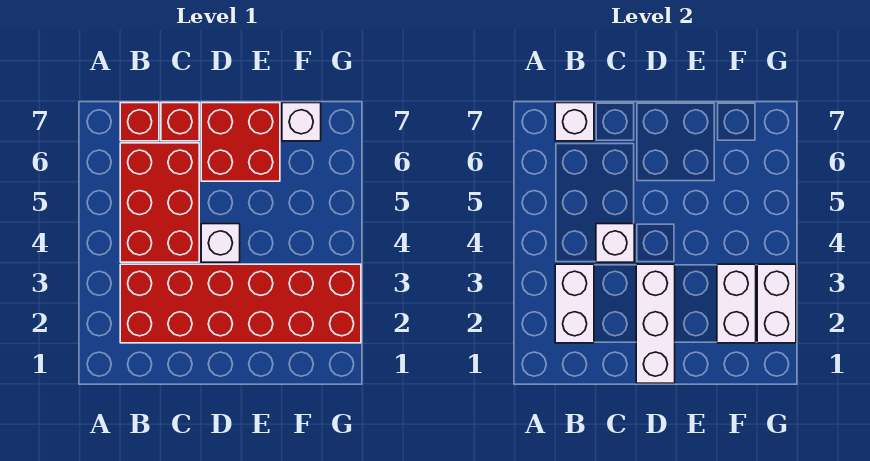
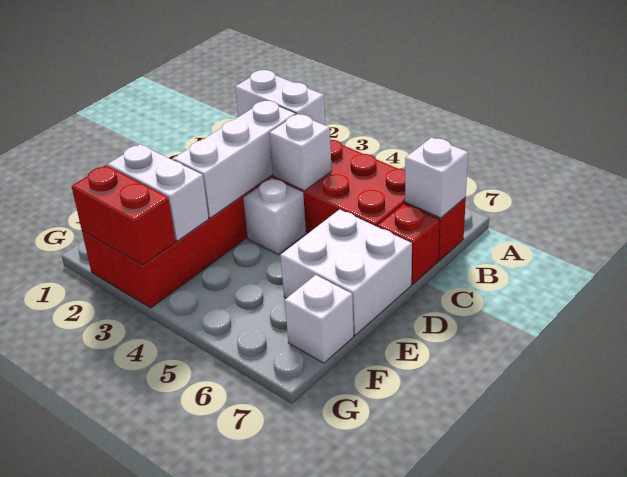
white brick D1:D3 level 2 -> white brick C3:E3 level 2
red brick D6:E7 level 1 -> white brick D6:E7 level 1
white brick G2:G3 level 2 -> red brick G2:G3 level 2

